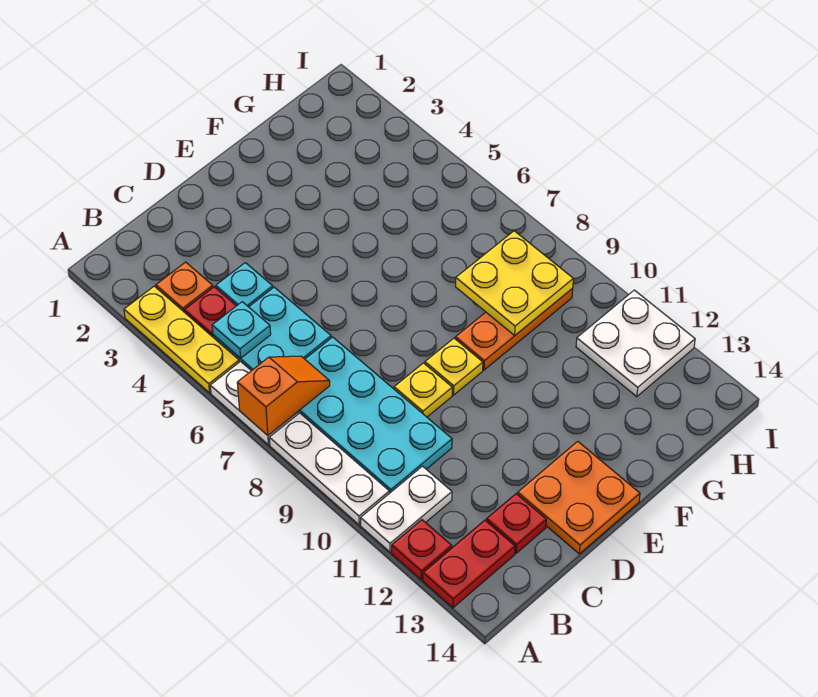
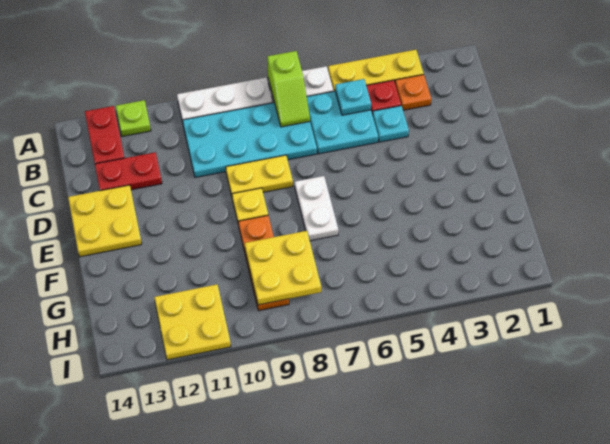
orange slope A7:B7 level 2 top A -> lime slope A7:B7 level 2 top A
white plate A11:B11 level 1 -> white plate E7:F7 level 1
red plate A12 level 1 -> lime plate A12 level 1
red plate C13 level 1 -> red plate C12:C13 level 1
yellow plate D9 level 1 -> yellow plate D8:D9 level 1
orange plate D13:E14 level 1 -> yellow plate D13:E14 level 1
white plate H11:I12 level 1 -> yellow plate H11:I12 level 1

